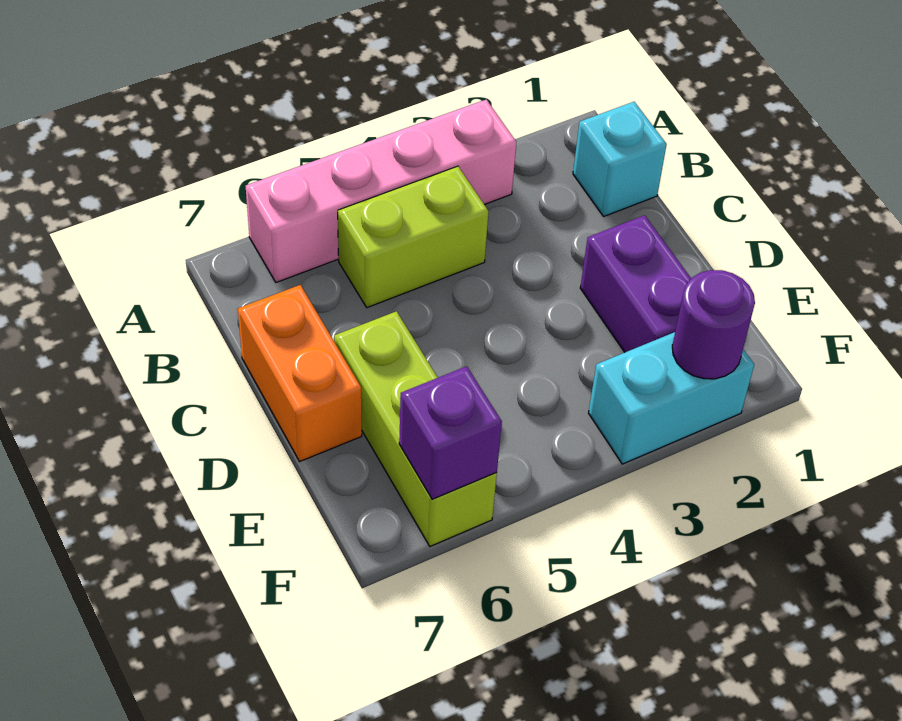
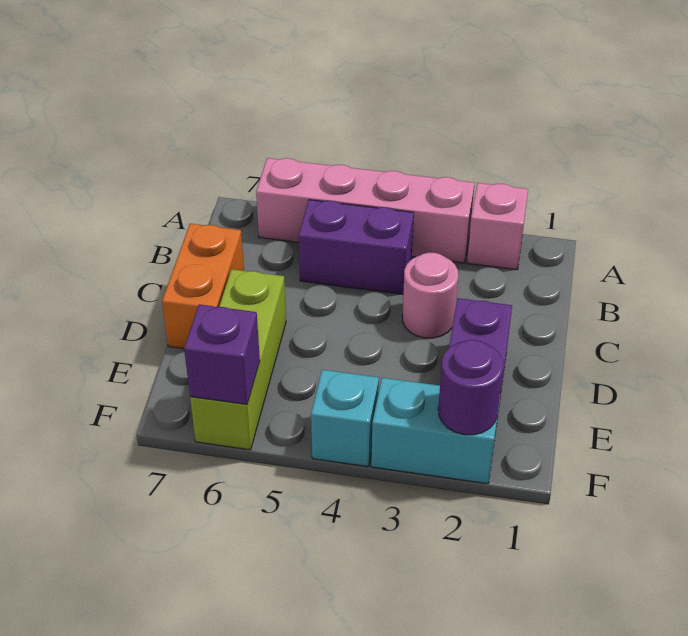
none -> pink brick A2 level 1
cyan brick B1 level 1 -> cyan brick F4 level 1
lime brick B4:B5 level 1 -> purple brick B4:B5 level 1
none -> pink round brick C3 level 1

